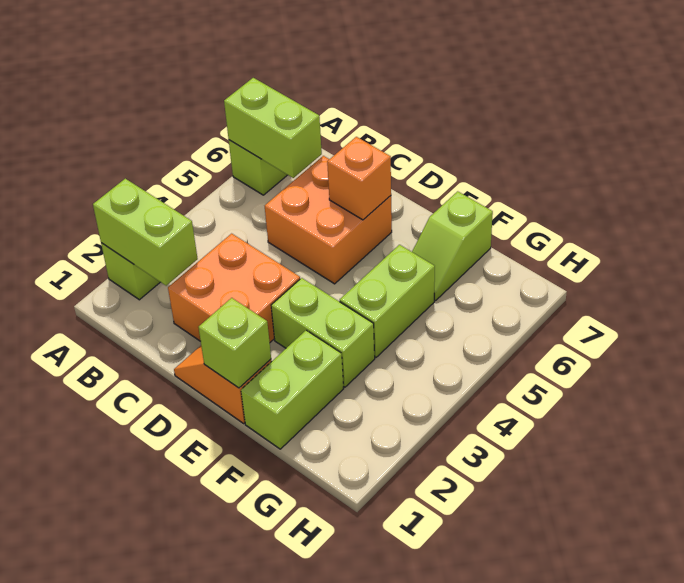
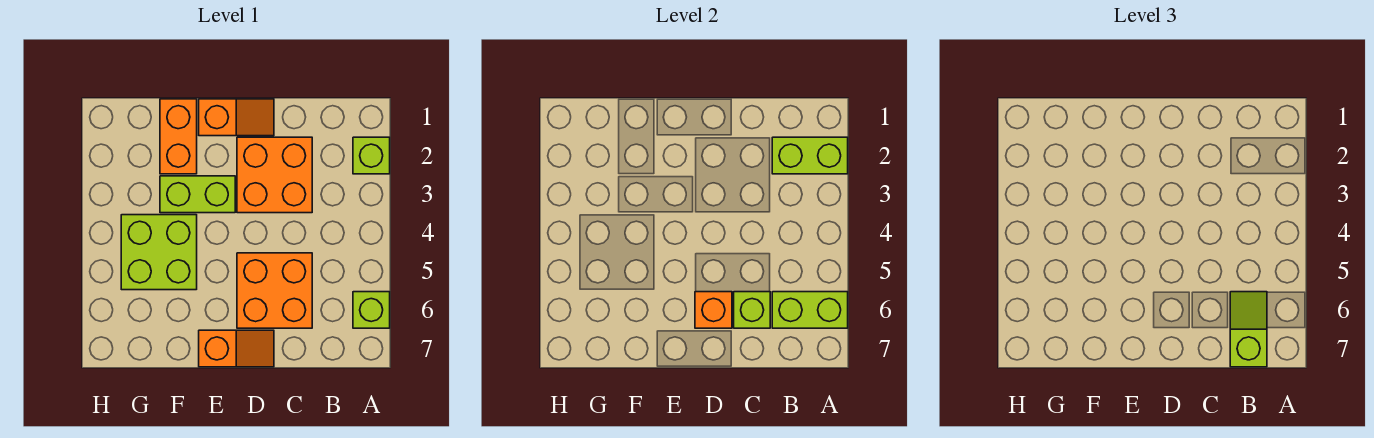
none -> orange slope D7:E7 level 1 top E
lime brick E1 level 2 -> lime brick C6 level 2
lime brick F1:F2 level 1 -> orange brick F1:F2 level 1
lime brick F4:F5 level 1 -> lime brick F4:G5 level 1
lime slope F6:F7 level 1 top 7 -> lime slope B6:B7 level 3 top 7

